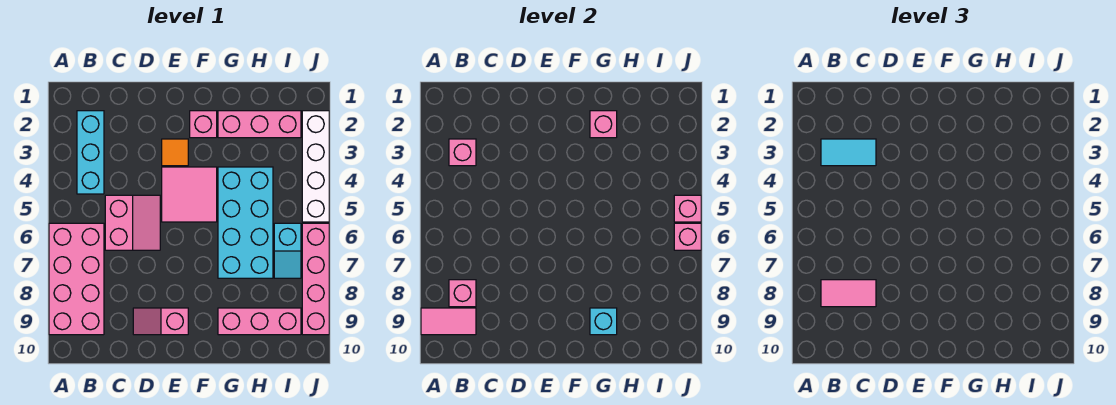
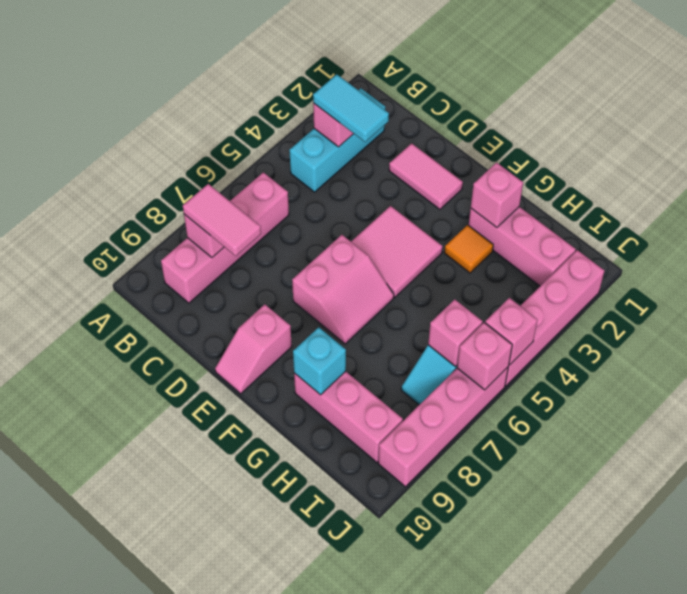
pink brick A6:B9 level 1 -> pink brick B6:B9 level 1
pink tile A9:B9 level 2 -> pink tile D2:E2 level 1
pink slope C5:D6 level 1 top C -> pink slope E6:F7 level 1 top E
pink slope D9:E9 level 1 top E -> pink slope E9:E10 level 1 top 9
orange tile E3 level 1 -> orange tile G3 level 1
pink brick F2 level 1 -> pink brick I6 level 2
cyan brick G4:H7 level 1 -> none
white brick J2:J5 level 1 -> pink brick J2:J5 level 1

